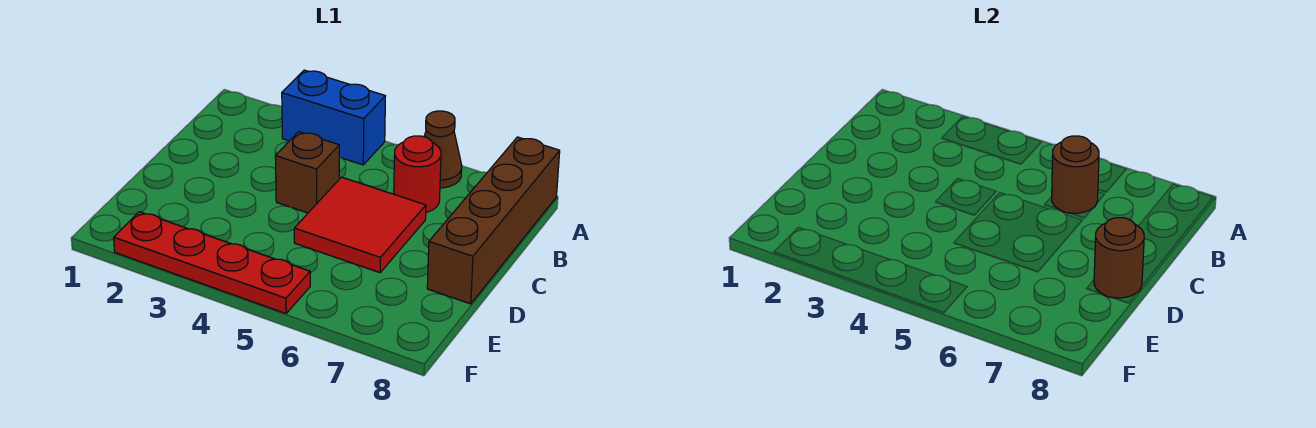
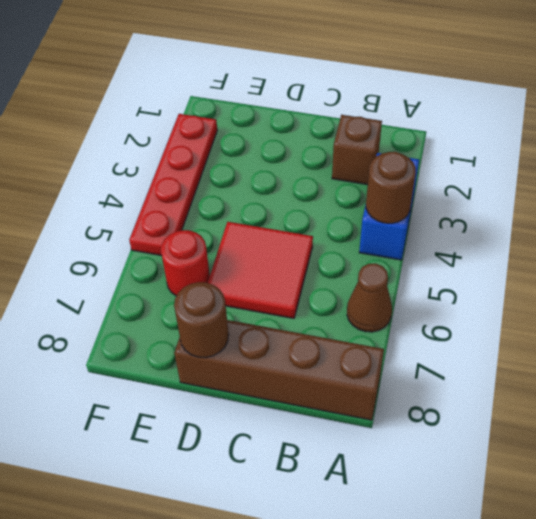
red round brick B6 level 1 -> red round brick E6 level 1
brown round brick B6 level 2 -> brown round brick A4 level 2
brown brick C4 level 1 -> brown brick B2 level 1

